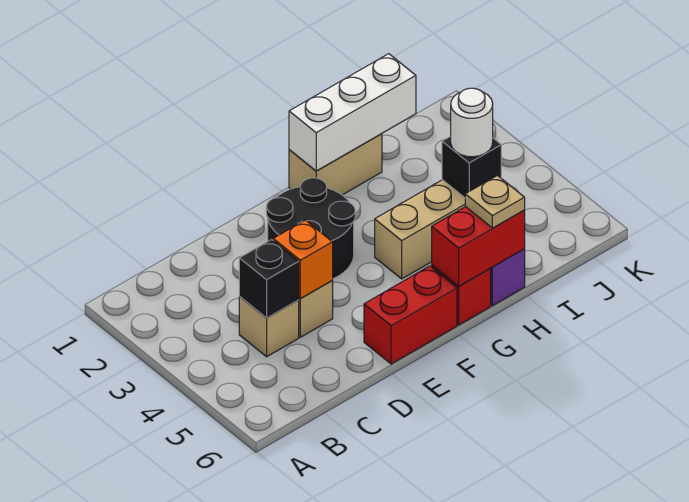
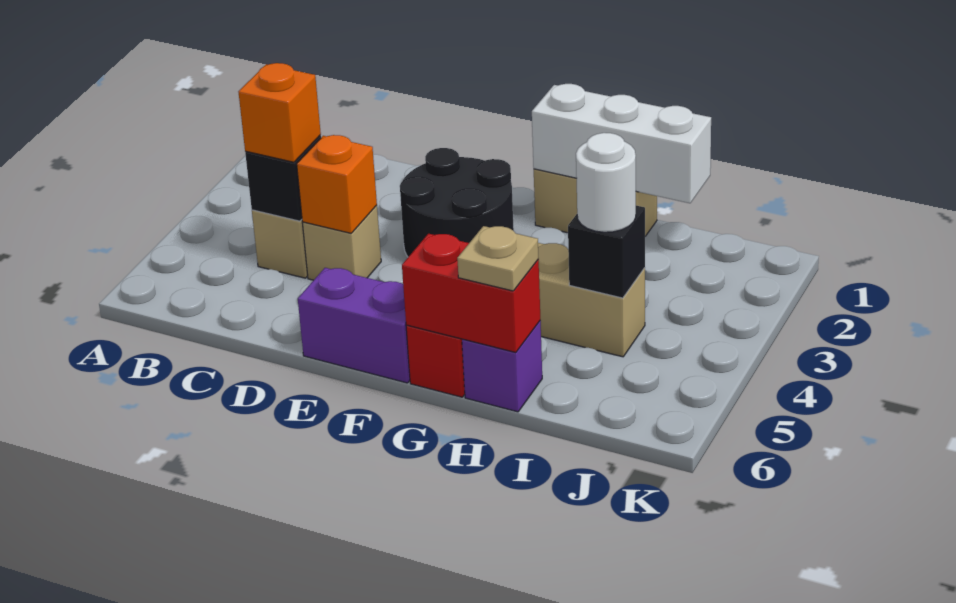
none -> orange brick C4 level 3
red brick E6:F6 level 1 -> purple brick E6:F6 level 1

